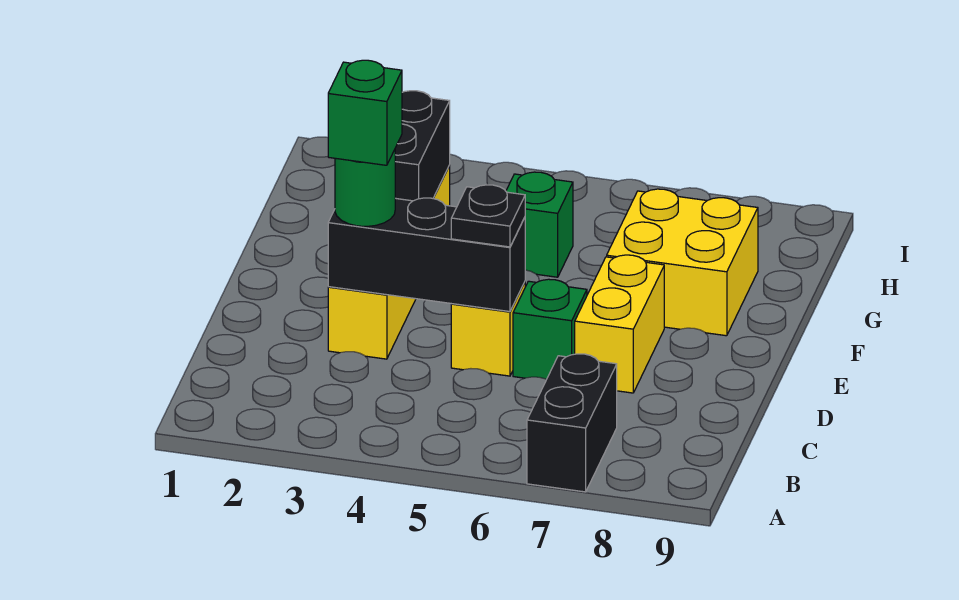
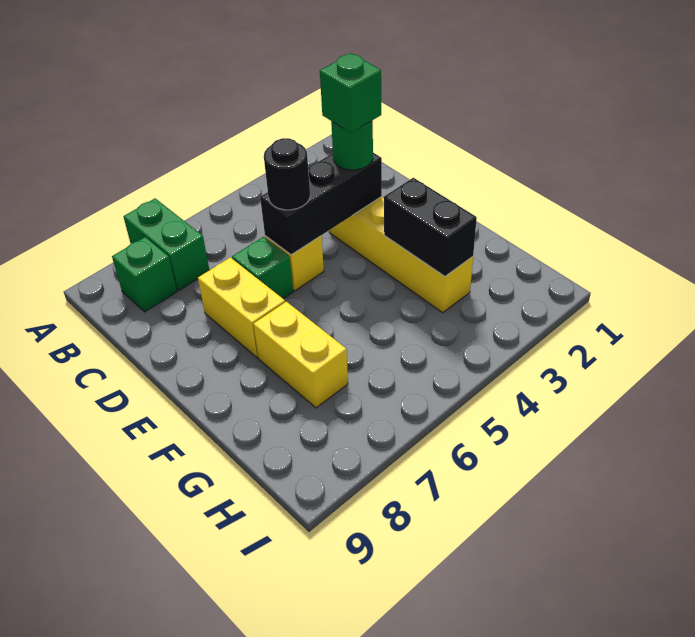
black brick A7:B7 level 1 -> green brick A7:B7 level 1
black plate D5 level 3 -> black round brick D5 level 3
yellow brick F7:G8 level 1 -> yellow brick F7:G7 level 1
green brick G5 level 1 -> green brick B8 level 1

